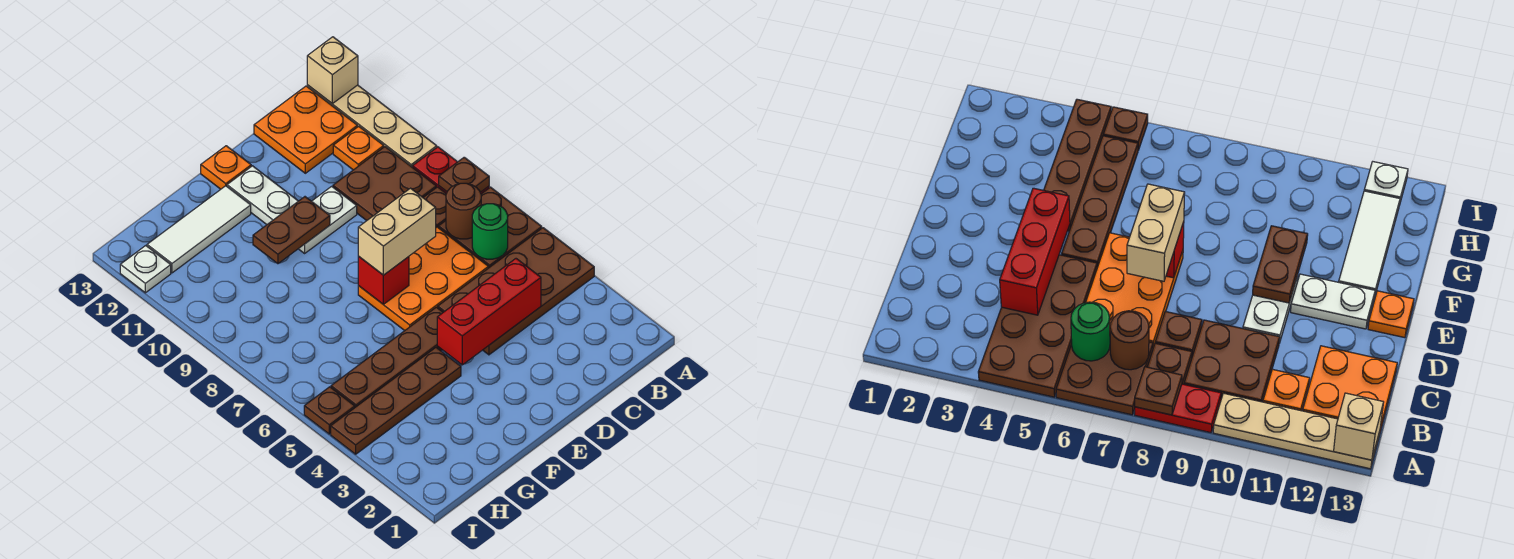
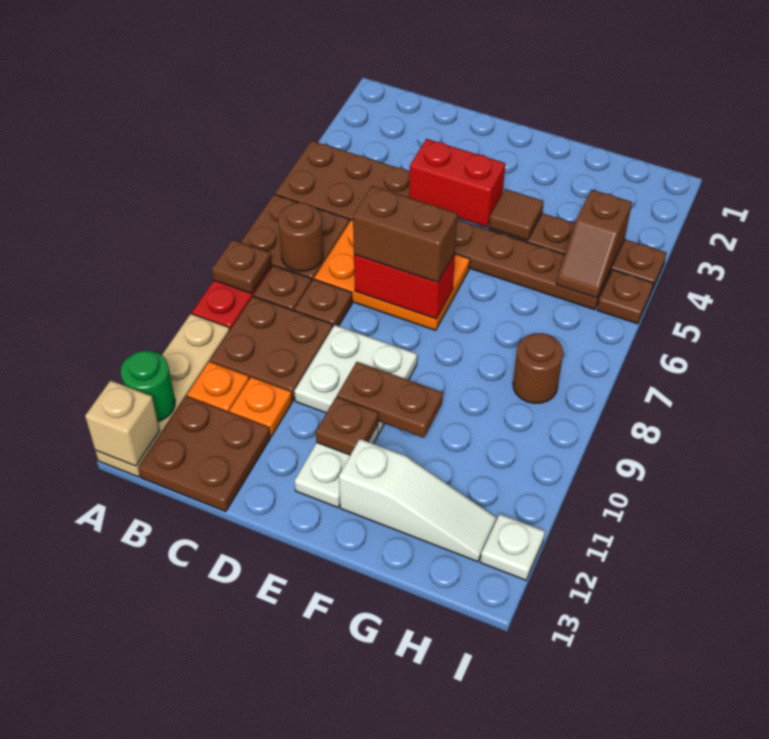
green round brick B6 level 2 -> green round brick A12 level 2
orange plate B12:C13 level 1 -> brown plate B12:C13 level 1
red brick C4:E4 level 2 -> red brick D4:E4 level 2
tan brick D7:E7 level 3 -> brown brick D7:E7 level 3
white plate D10:E10 level 1 -> white plate D9:E10 level 1
red brick E7 level 2 -> red brick D7:E7 level 2
none -> brown plate E11 level 2
orange plate E13 level 1 -> orange plate C11 level 1
none -> brown tile F4 level 2
white tile F12:H12 level 1 -> white slope F12:H12 level 1 top F
none -> brown slope H4:H5 level 2 top 4
none -> brown round brick H8 level 1

